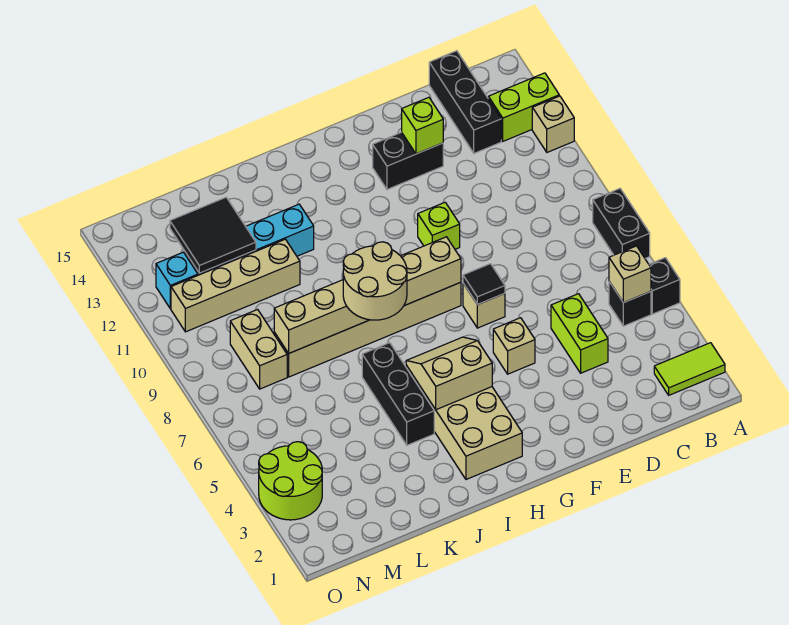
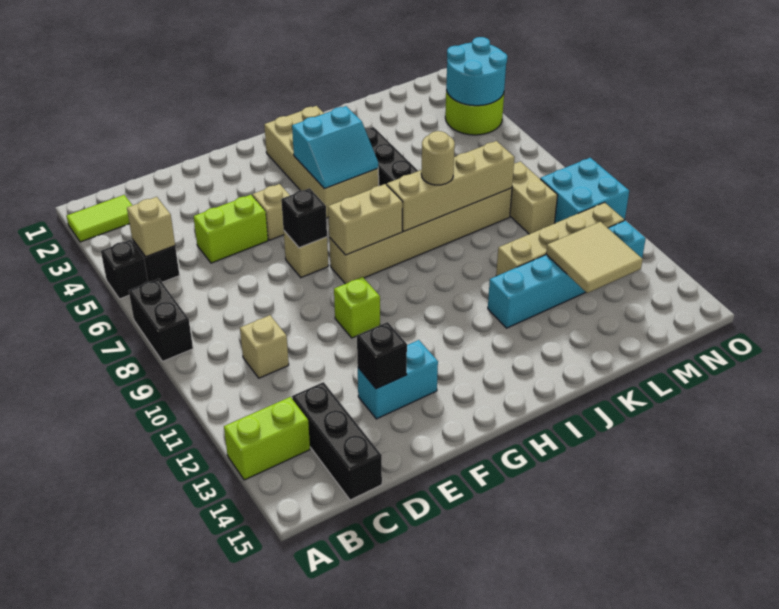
tan brick A12 level 1 -> tan brick C10 level 1
lime brick D4:D5 level 1 -> lime brick D5:E5 level 1
black brick E13:F13 level 1 -> cyan brick E13:F13 level 1
lime brick E13 level 2 -> black brick E13 level 2
black tile F7 level 2 -> black brick F7 level 2
tan slope H4:I5 level 2 top 4 -> cyan slope H4:I5 level 2 top 4
tan round brick I7:J8 level 3 -> tan round brick J8 level 3
black tile L12:M13 level 2 -> tan tile L12:M13 level 2
none -> cyan round brick N3:O4 level 2
none -> cyan brick N9:O10 level 1

